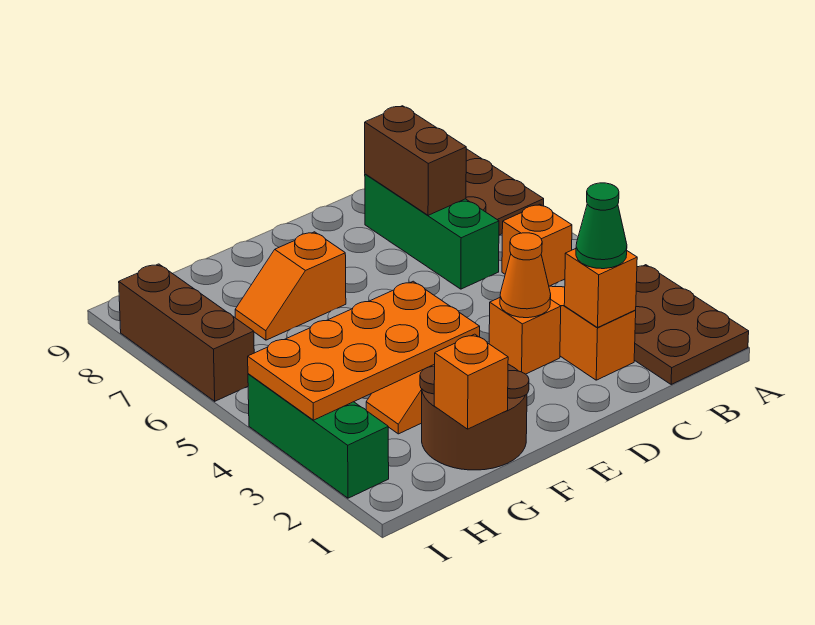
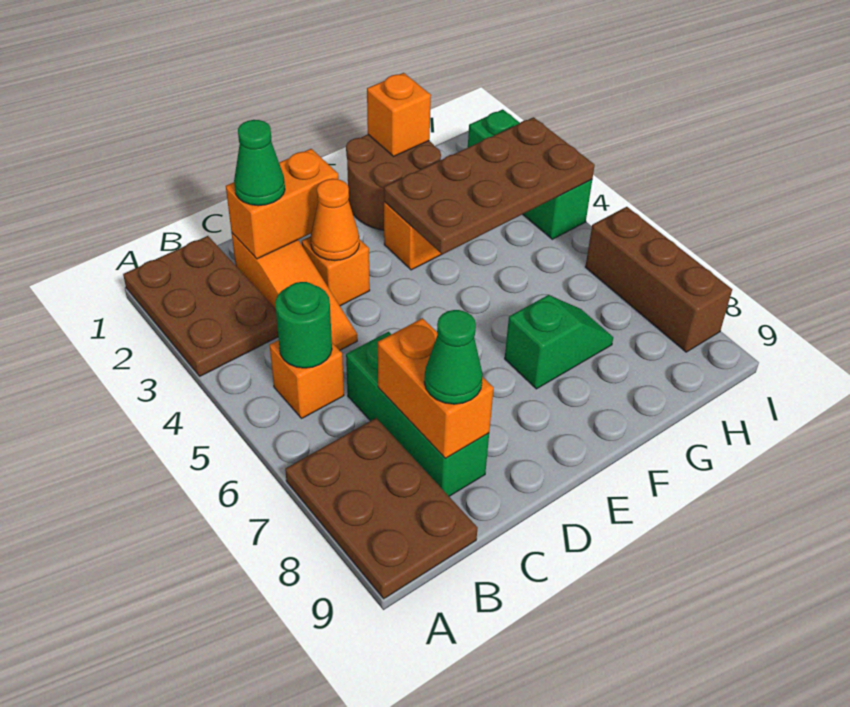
none -> green round brick B5 level 2
orange brick C2 level 2 -> orange brick C2:D2 level 2
brown brick C7:C8 level 2 -> orange brick C7:C8 level 2
none -> green cone C8 level 3
orange plate F3:I4 level 2 -> brown plate F3:I4 level 2
orange slope F7:G7 level 1 top F -> green slope F7:G7 level 1 top F

